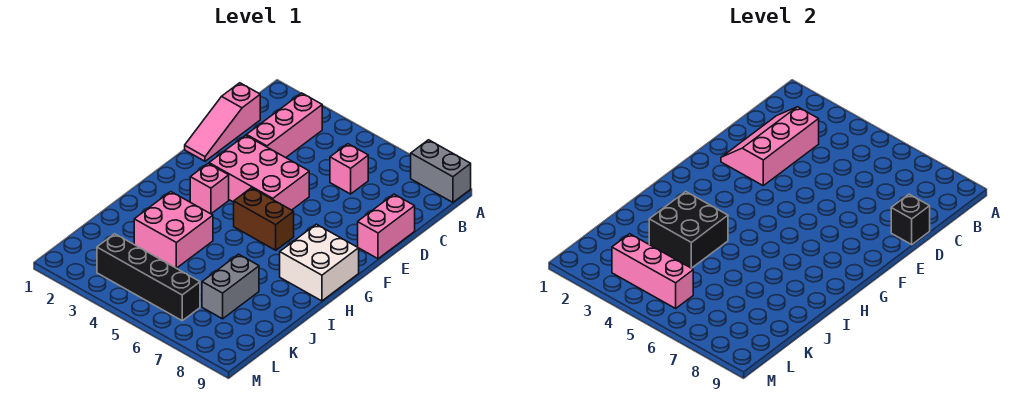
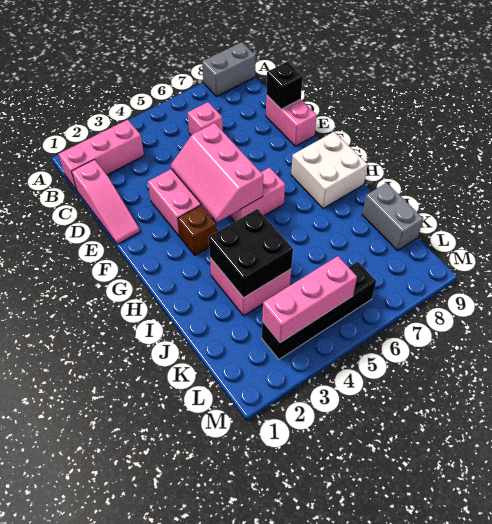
pink brick B3:D3 level 1 -> pink brick B1:B3 level 1
pink slope C2:E3 level 2 top 3 -> pink slope E4:G5 level 2 top 5
pink brick G3 level 1 -> brown brick G3 level 1
brown brick G5:G6 level 1 -> pink brick G5:G6 level 1
grey brick J7:K7 level 1 -> grey brick J9:K9 level 1

